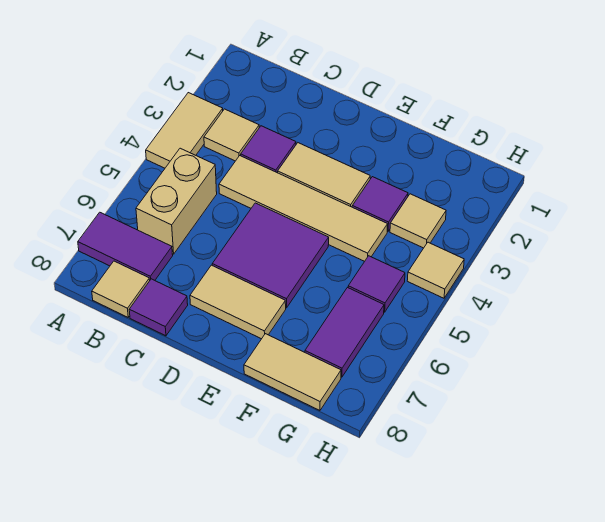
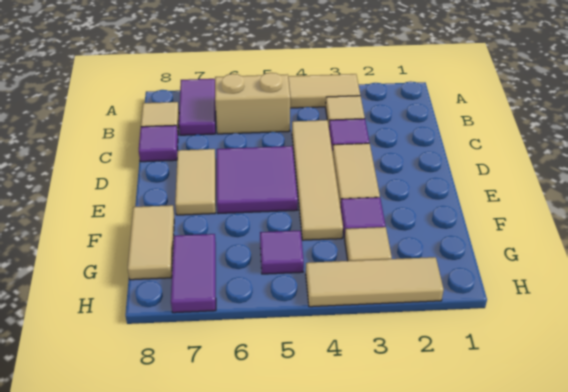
purple tile G6:G7 level 1 -> purple tile G7:H7 level 1
tan tile H4 level 1 -> tan tile H2:H4 level 1

